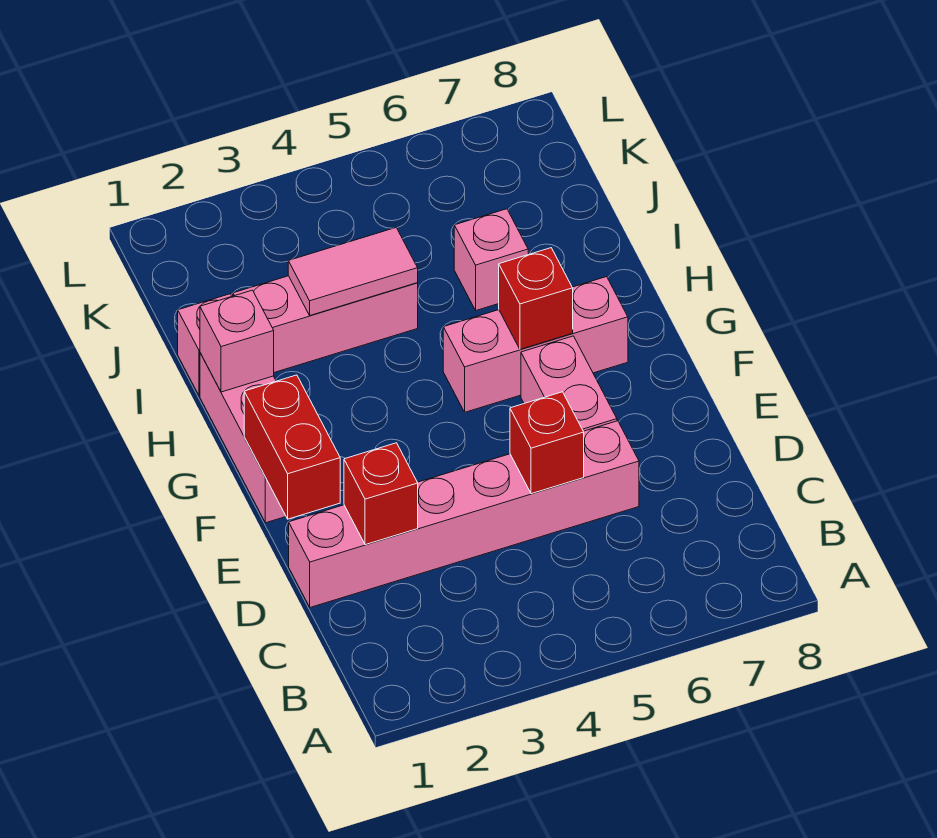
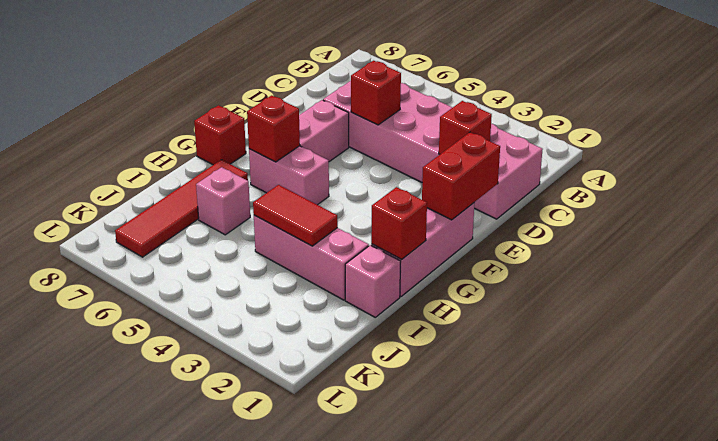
pink brick D1:D6 level 1 -> pink brick C1:D6 level 1
pink brick G5:G7 level 1 -> pink brick G5:G6 level 1
none -> red brick G8 level 1
pink brick H1 level 2 -> red brick H1 level 2
none -> red tile H7:K7 level 1
pink tile I3:I4 level 2 -> red tile I3:I4 level 2

